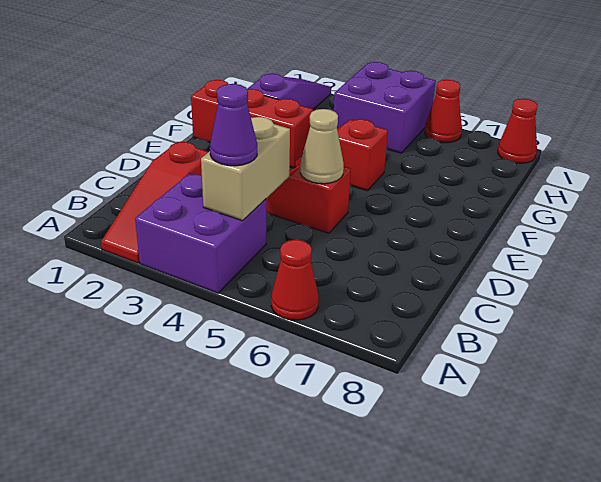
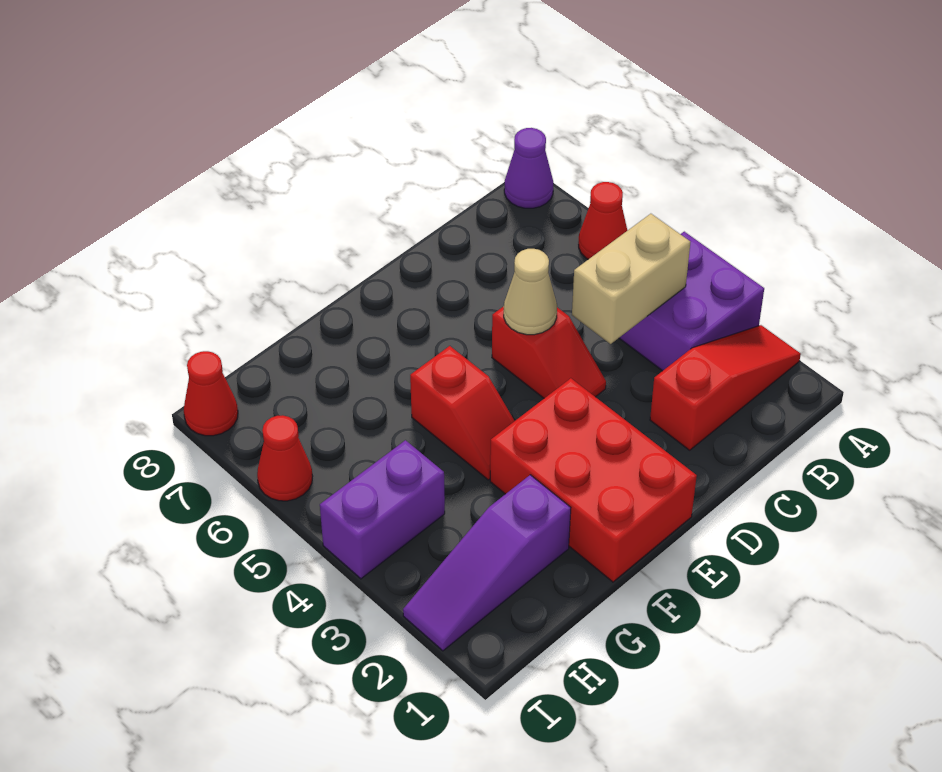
purple cone B4 level 3 -> purple cone A8 level 1
red brick F1:F3 level 1 -> red brick E1:F3 level 1
purple brick H4:I5 level 1 -> purple brick H4:I4 level 1

